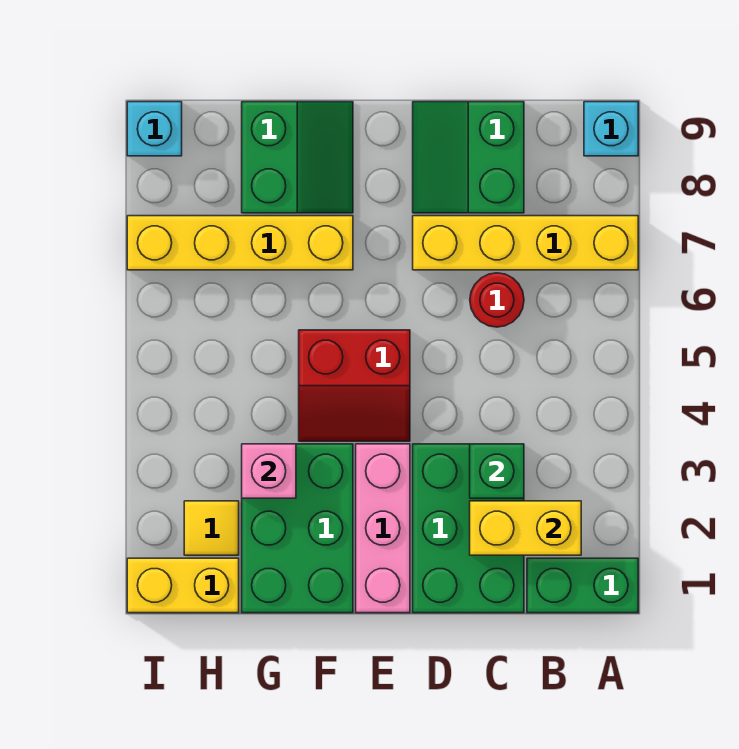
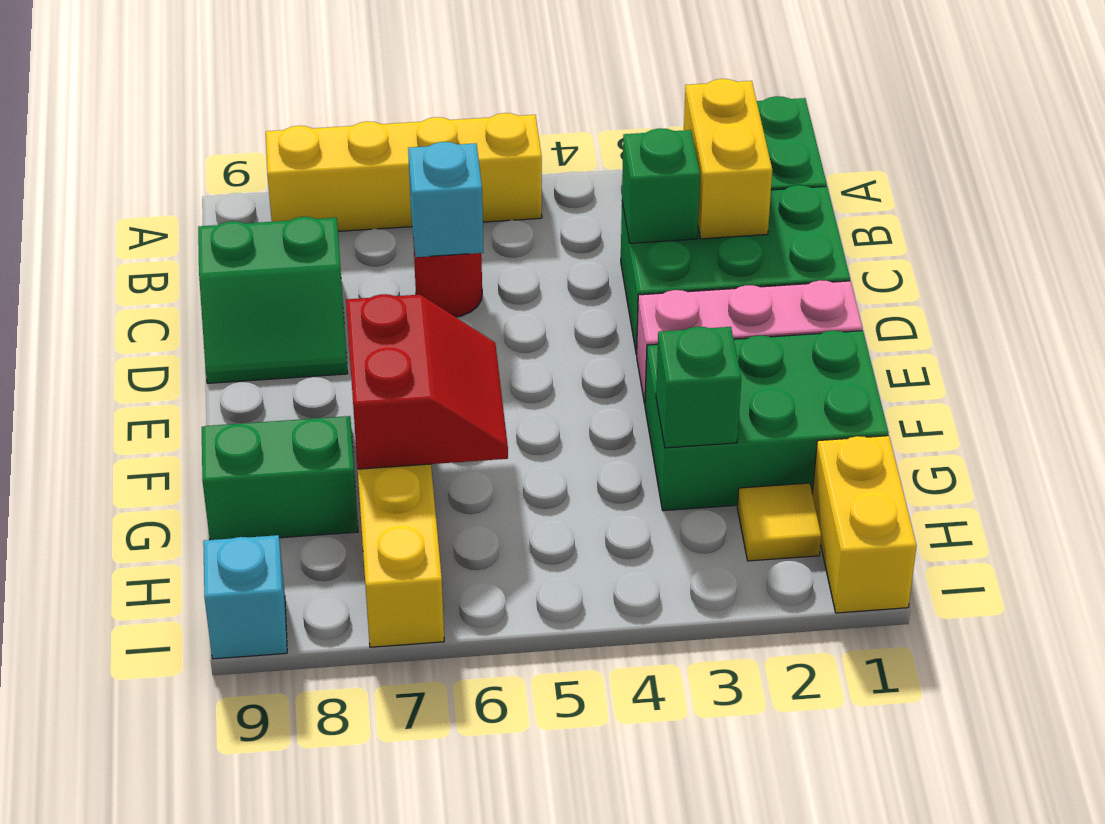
yellow brick A7:D7 level 1 -> yellow brick A5:A8 level 1
cyan brick A9 level 1 -> cyan brick C6 level 2
red slope E4:F5 level 1 top 5 -> red slope F6:G7 level 2 top 7
pink brick G3 level 2 -> green brick G3 level 2

